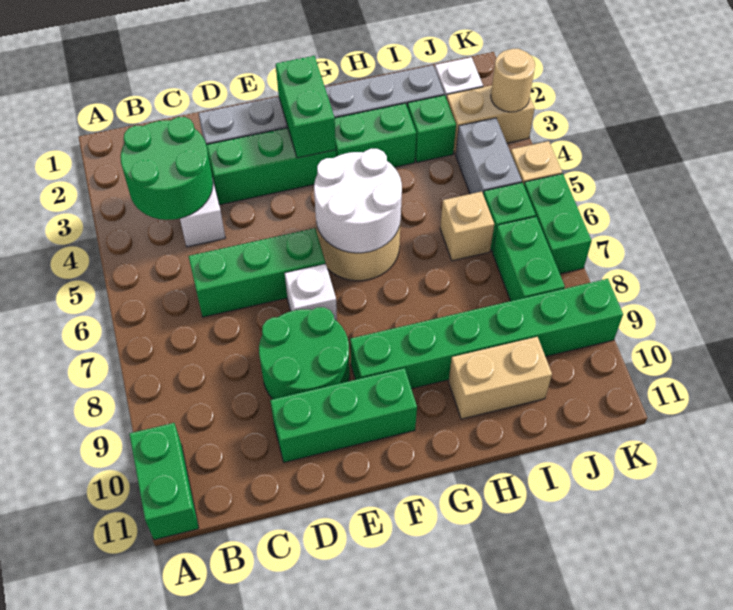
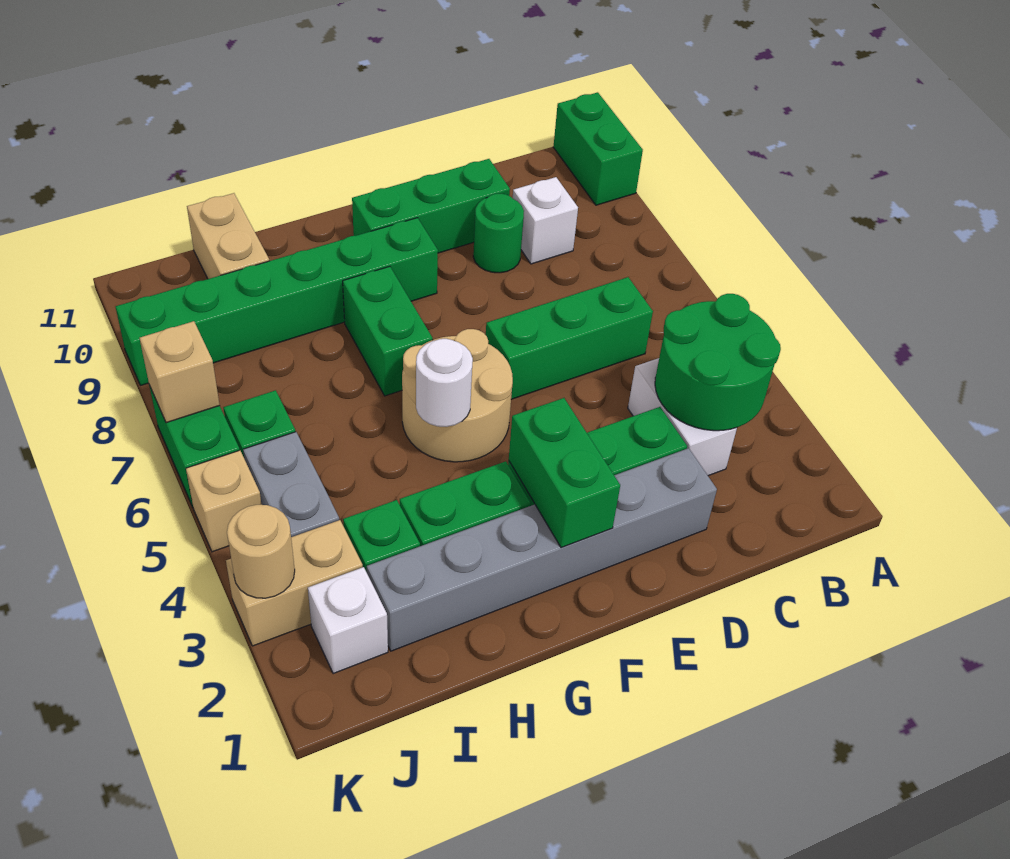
green round brick D8:E9 level 1 -> green round brick D9 level 1
white brick E7 level 1 -> white brick C9 level 1
white round brick F5:G6 level 2 -> white round brick G5 level 2
tan brick H10:I10 level 1 -> tan brick I10:I11 level 1
tan brick I6 level 1 -> tan brick K7 level 2
green brick J7:J8 level 1 -> green brick G7:G8 level 1

